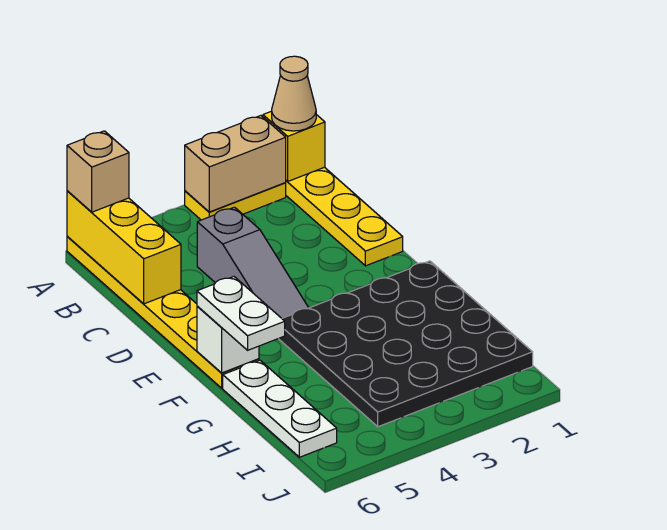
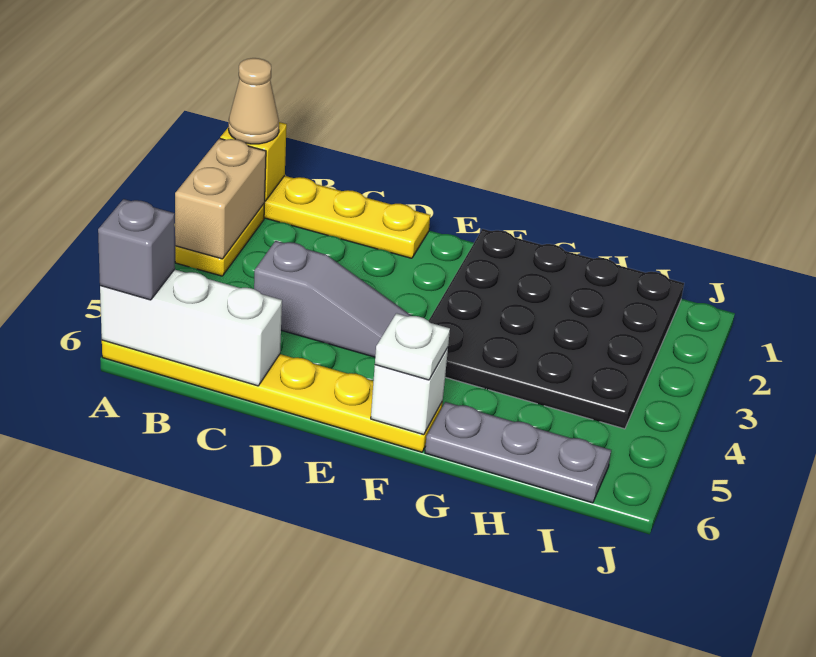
yellow brick A6:C6 level 2 -> white brick A6:C6 level 2
tan brick A6 level 3 -> grey brick A6 level 3
white plate F6:G6 level 3 -> white plate F6 level 3
white plate G6:I6 level 1 -> grey plate G6:I6 level 1

